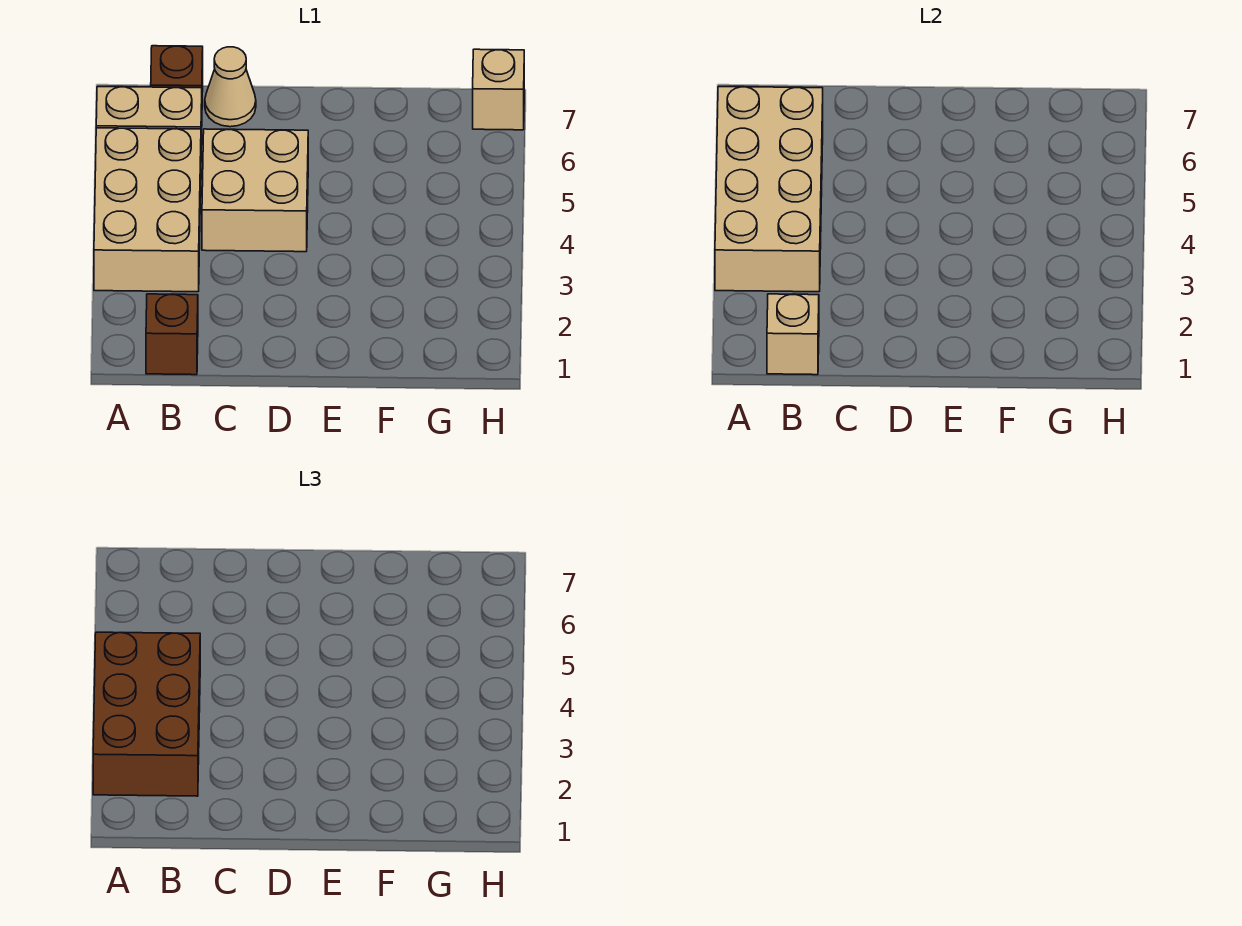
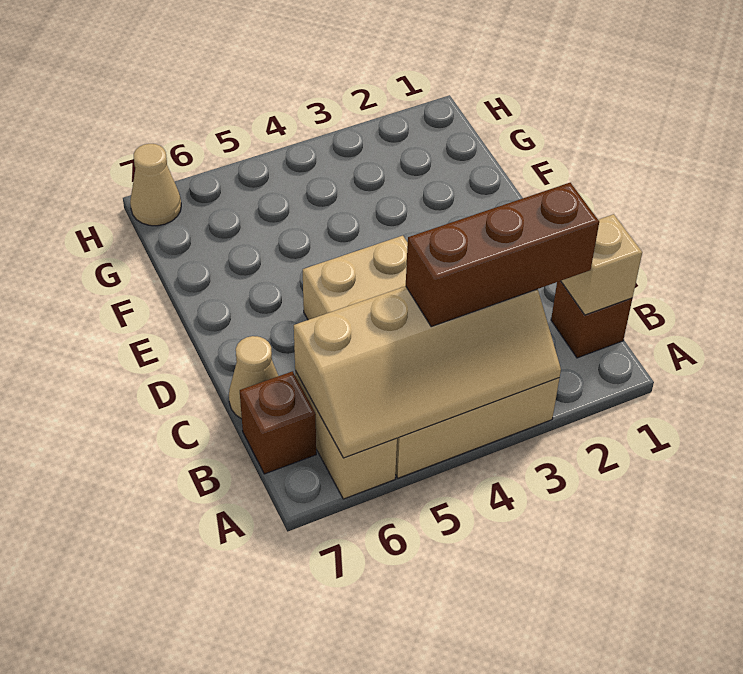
brown brick A2:B4 level 3 -> brown brick B2:B4 level 3
tan brick A3:B6 level 2 -> tan slope A3:B6 level 2 top B
tan brick H7 level 1 -> tan cone H7 level 1

